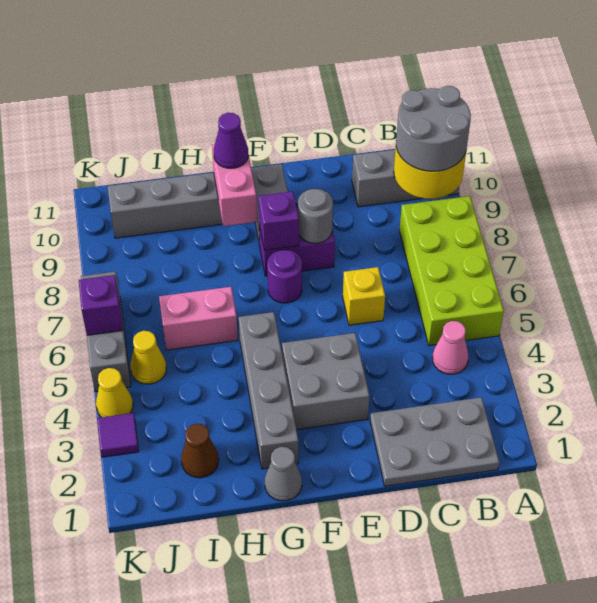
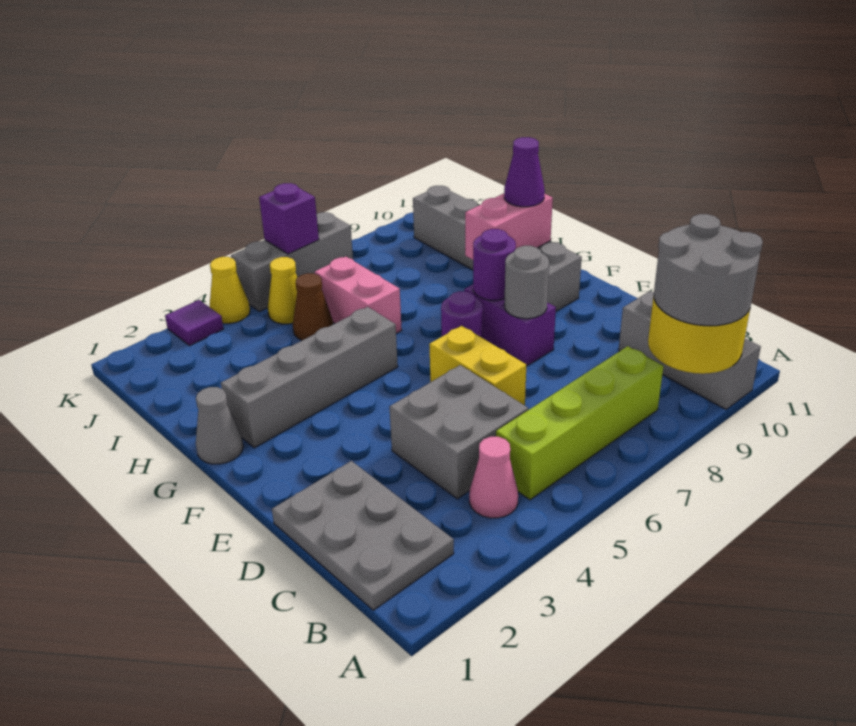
lime brick A5:B8 level 1 -> lime brick B5:B8 level 1
yellow brick D6 level 1 -> yellow brick D6:E6 level 1
grey brick E3:F4 level 1 -> grey brick C4:D5 level 1
purple brick F8 level 2 -> purple round brick F8 level 2
brown cone I2 level 1 -> brown cone I5 level 1

